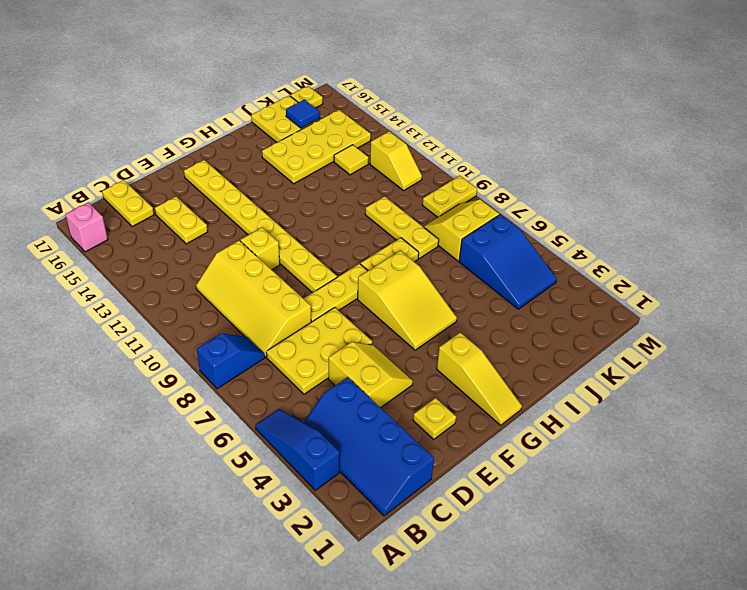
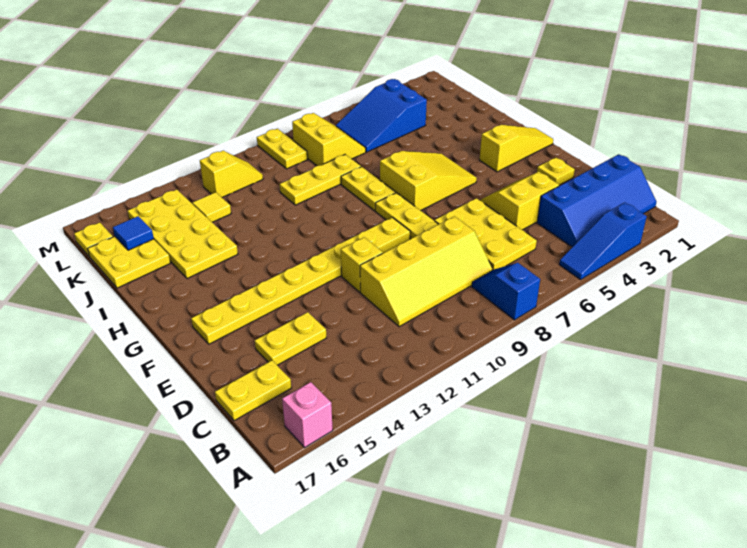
blue slope K4:L6 level 1 top 6 -> blue slope K4:L6 level 1 top 4
yellow slope K7:L8 level 1 top 7 -> yellow slope K7:L8 level 1 top 8

